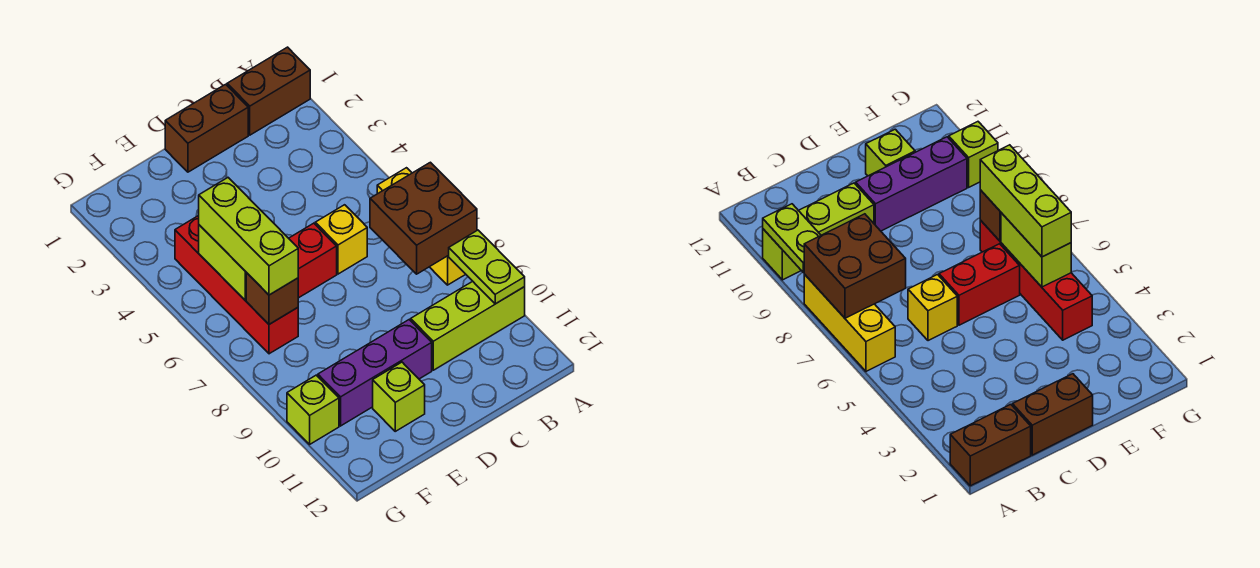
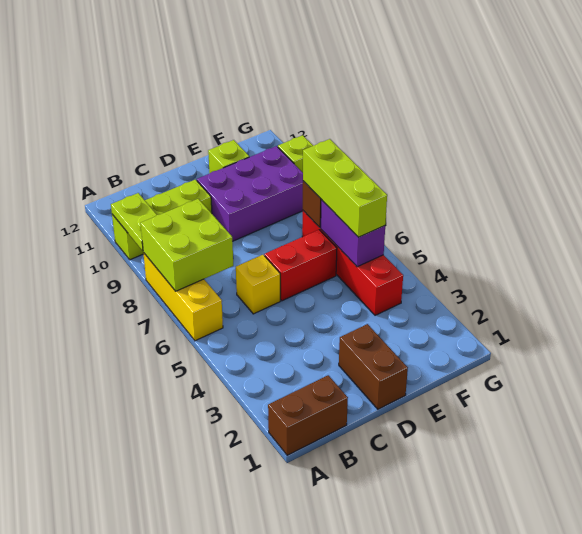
brown brick A7:B8 level 2 -> lime brick A7:B8 level 2
brown brick C1:D1 level 1 -> brown brick D1:D2 level 1
purple brick D10:F10 level 1 -> purple brick D9:F10 level 1
lime brick F5:F6 level 2 -> purple brick F5:F6 level 2

